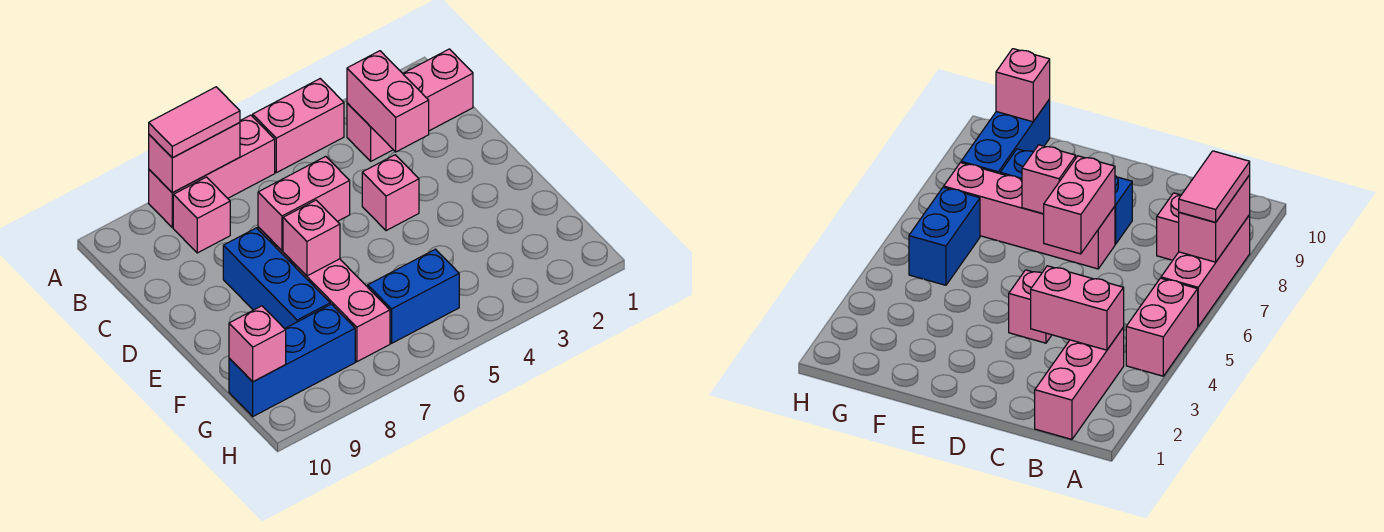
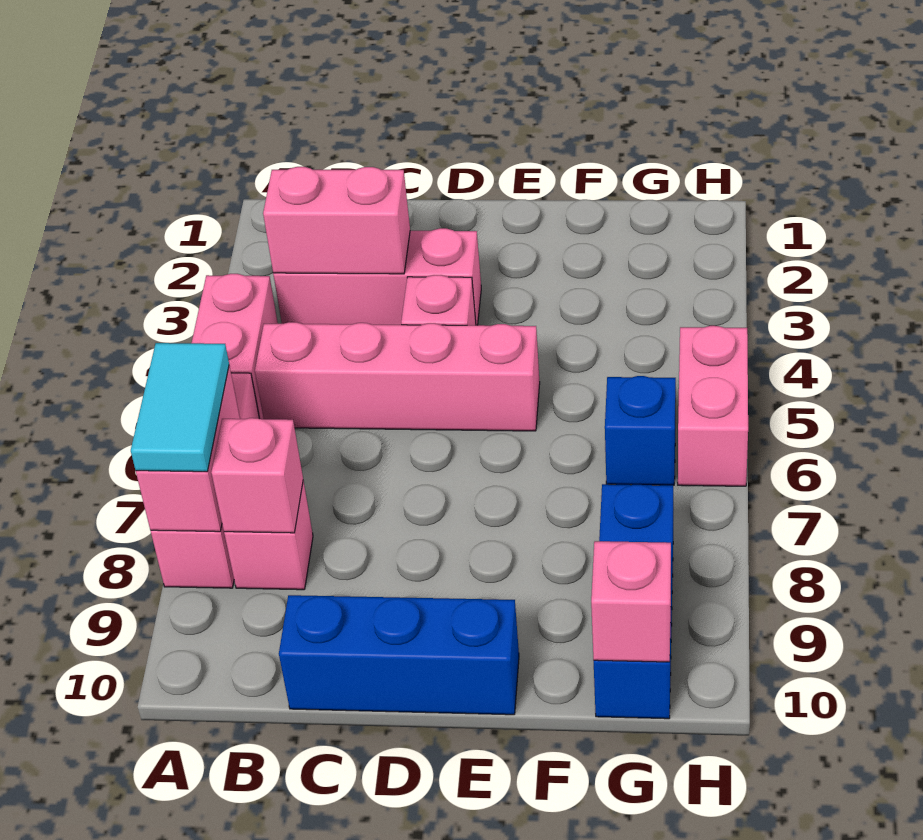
pink tile A7:A8 level 3 -> cyan tile A7:A8 level 3
pink brick B1:B3 level 1 -> pink brick B3:D3 level 1
pink brick D6:D7 level 2 -> pink brick H5:H6 level 1
pink brick D7:G7 level 1 -> pink brick B5:E5 level 1
blue brick D8:F8 level 1 -> blue brick C10:E10 level 1
pink brick E7 level 2 -> pink brick B8 level 2
blue brick G5:G6 level 1 -> blue brick G6 level 1

